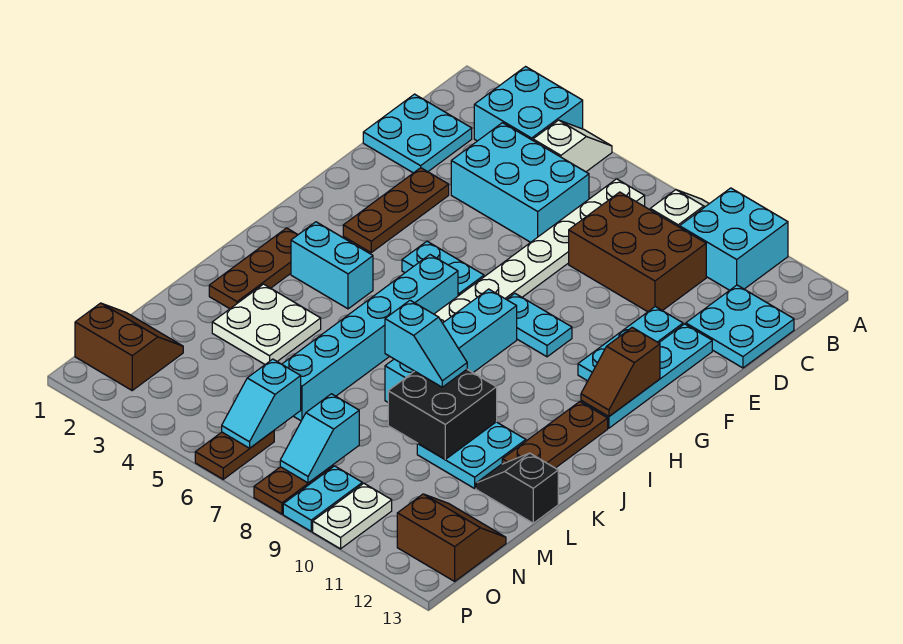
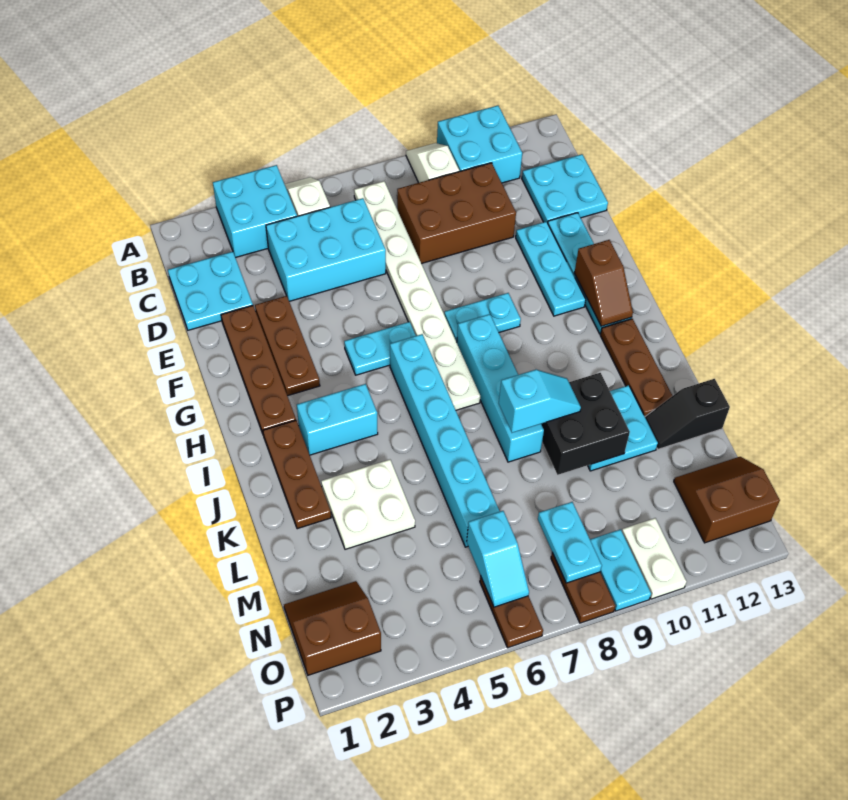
none -> brown plate E2:H2 level 1
cyan slope N8:O8 level 2 top N -> cyan plate N8:O8 level 2

